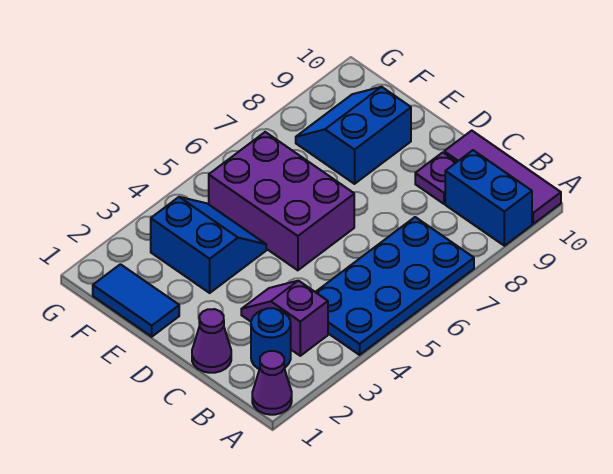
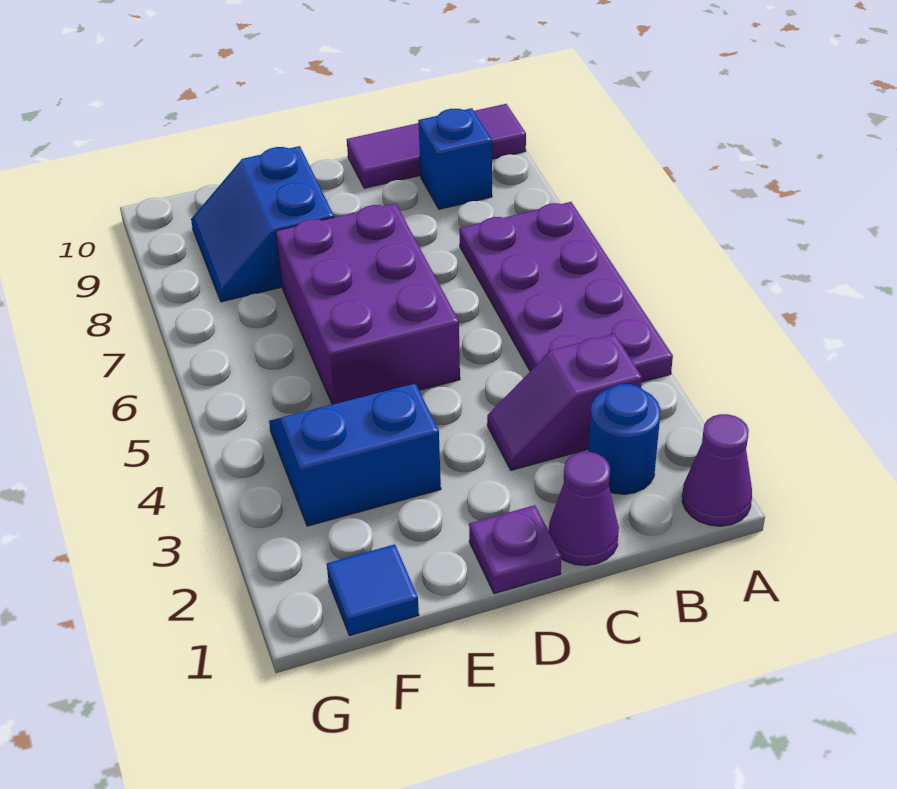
blue plate A4:B7 level 1 -> purple plate A4:B7 level 1
blue brick A9:B9 level 1 -> blue brick B9 level 1
purple plate C9 level 1 -> purple plate D1 level 1
purple brick D5:F6 level 1 -> purple brick D5:E7 level 1
blue tile E1:F1 level 1 -> blue tile F1 level 1

